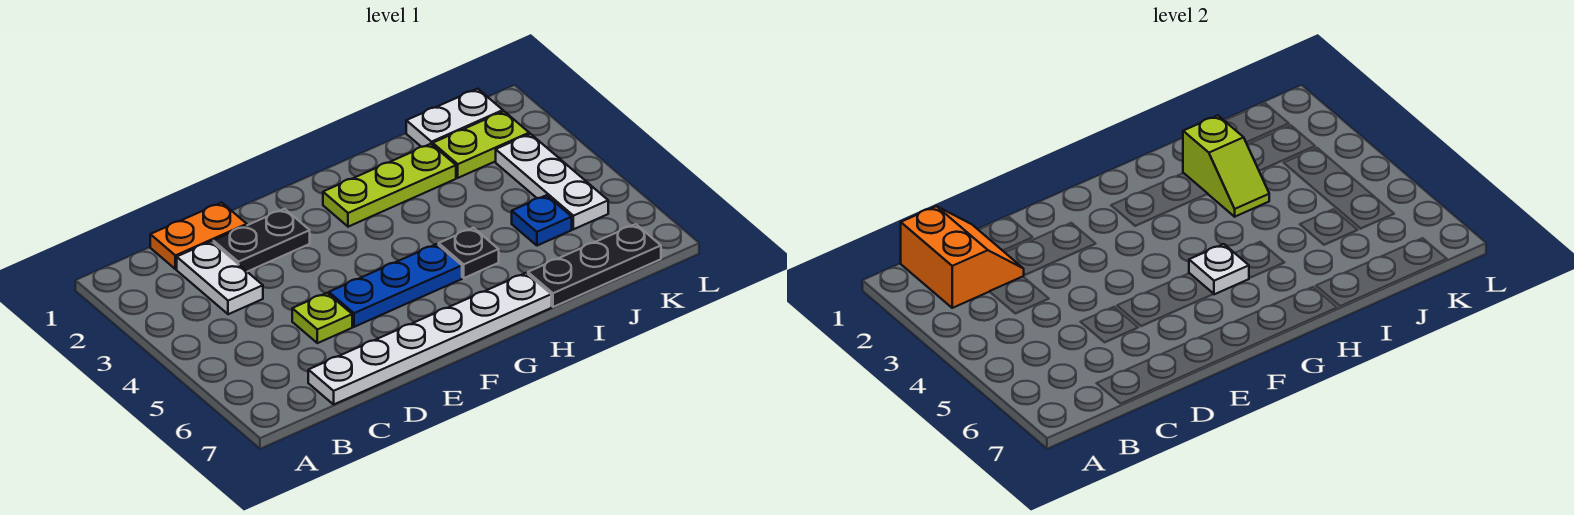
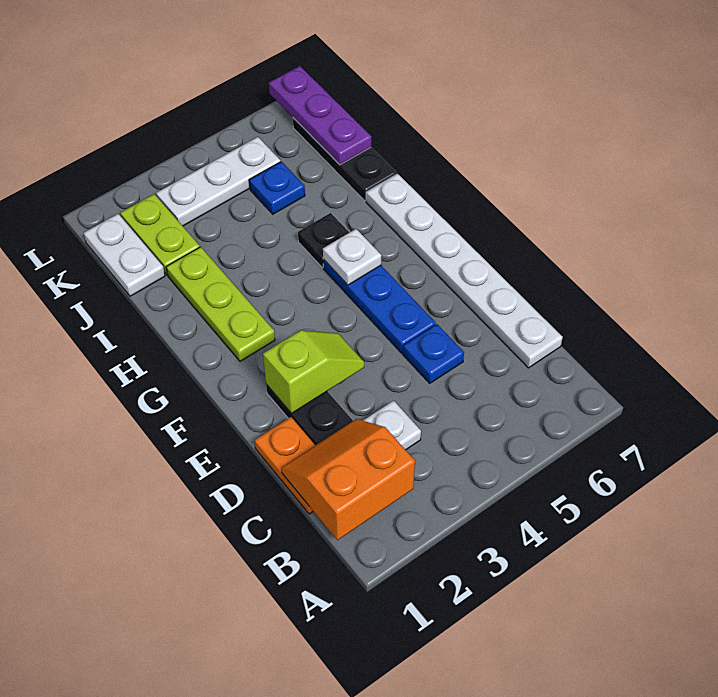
lime plate D5 level 1 -> blue plate D5 level 1
lime slope I2:I3 level 2 top 2 -> lime slope E2:E3 level 2 top 2
none -> purple plate J7:L7 level 2

